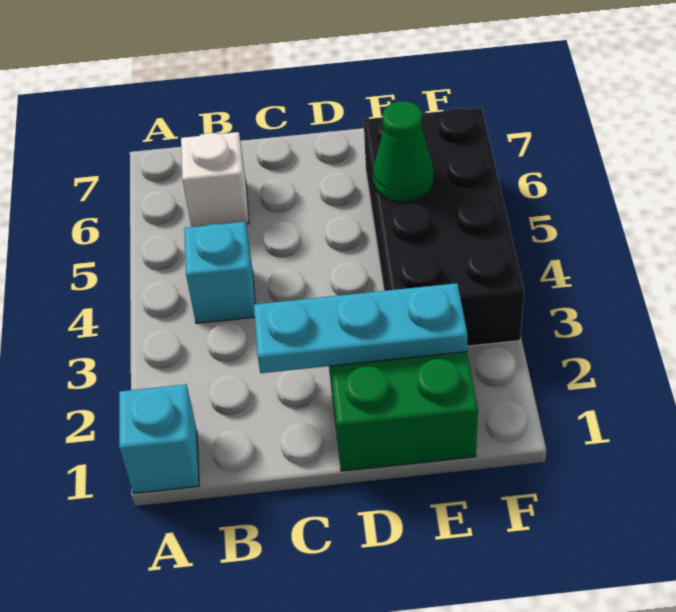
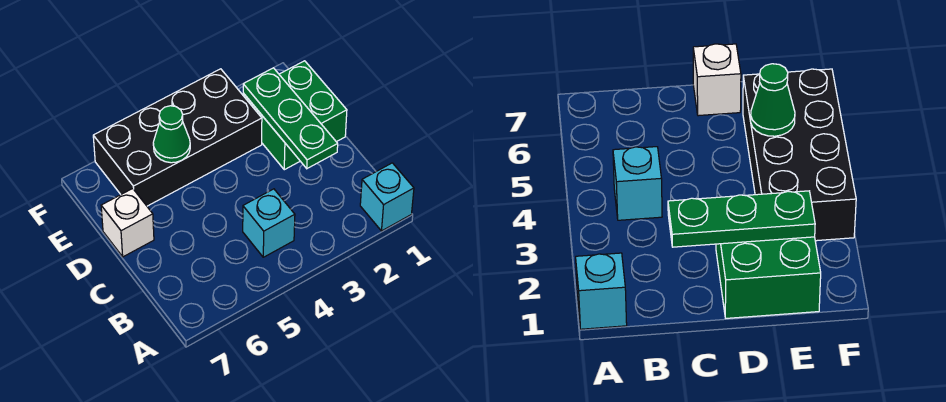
white brick B6 level 1 -> white brick D7 level 1
cyan plate C2:E2 level 2 -> green plate C2:E2 level 2

